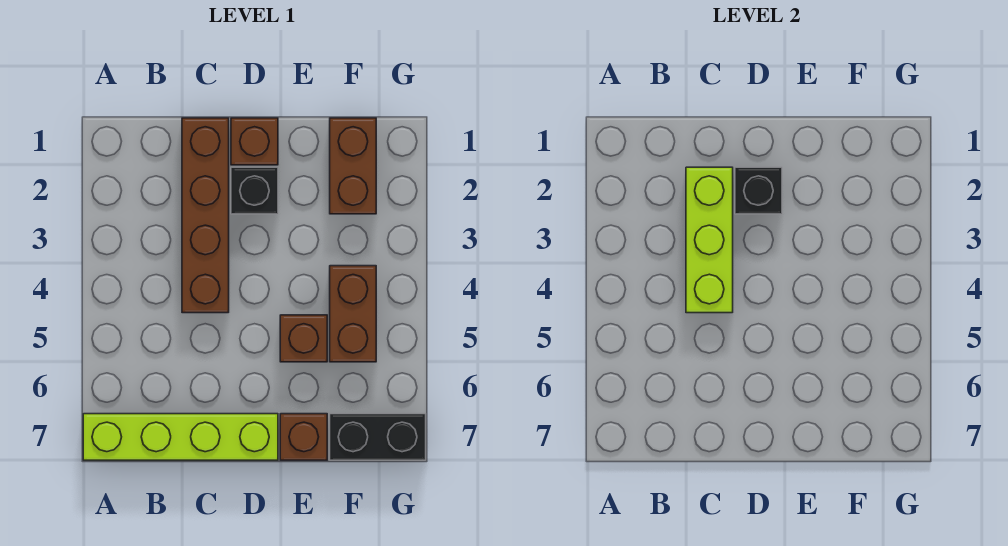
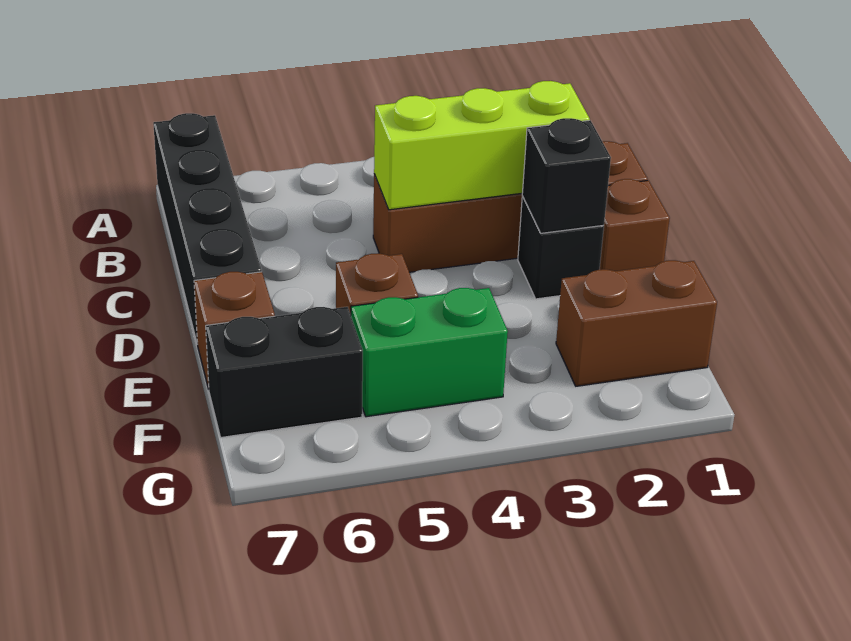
lime brick A7:D7 level 1 -> black brick A7:D7 level 1
brown brick F4:F5 level 1 -> green brick F4:F5 level 1
black brick F7:G7 level 1 -> black brick F6:F7 level 1

